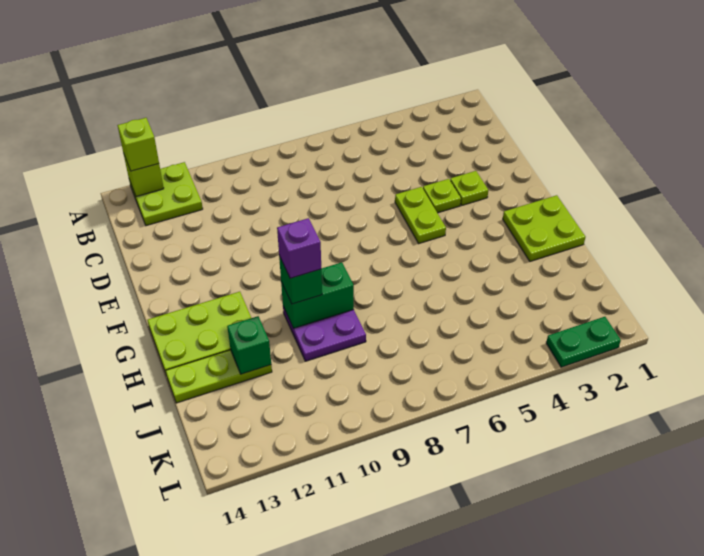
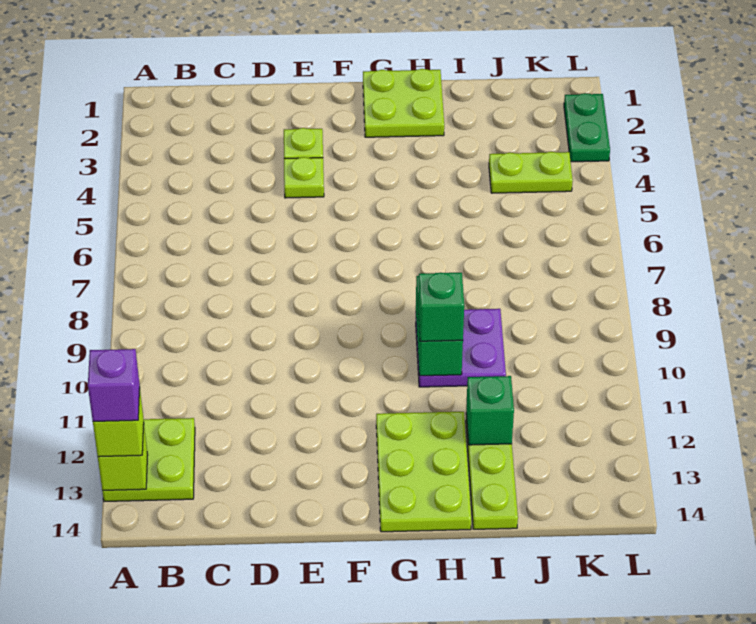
lime plate E5:F5 level 1 -> lime plate J4:K4 level 1
purple brick H10 level 4 -> purple brick A13 level 4

